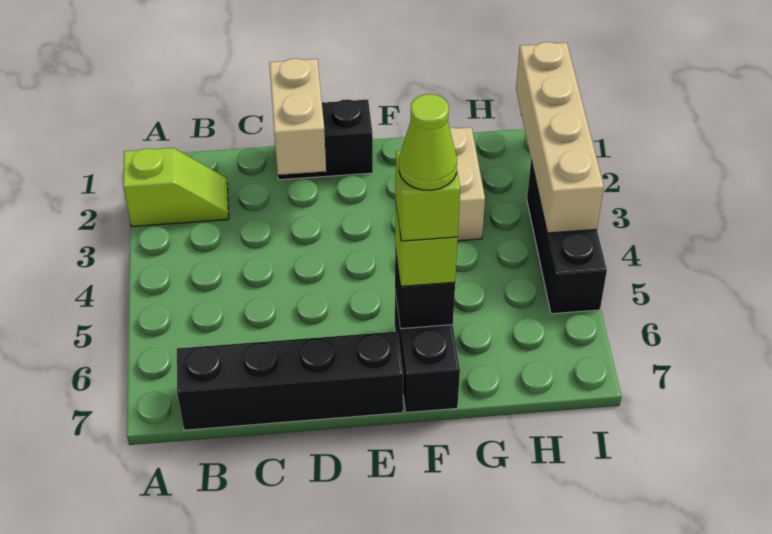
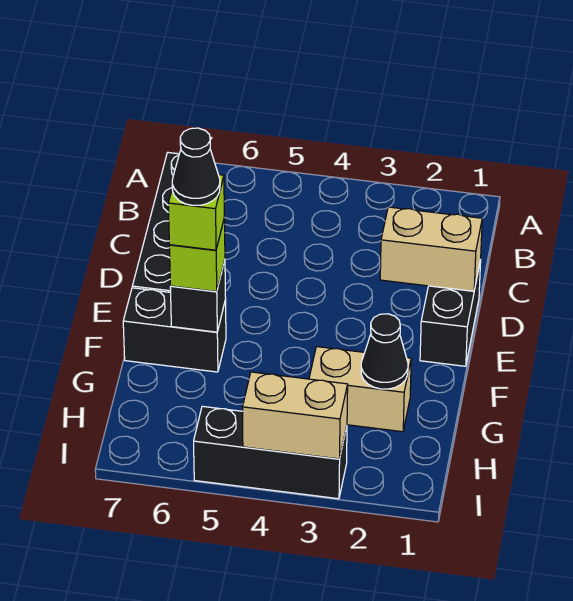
lime slope A2:B2 level 1 top A -> none
lime cone F6 level 5 -> black cone F6 level 5
none -> black cone G2 level 2
tan brick I1:I4 level 2 -> tan brick I3:I4 level 2

